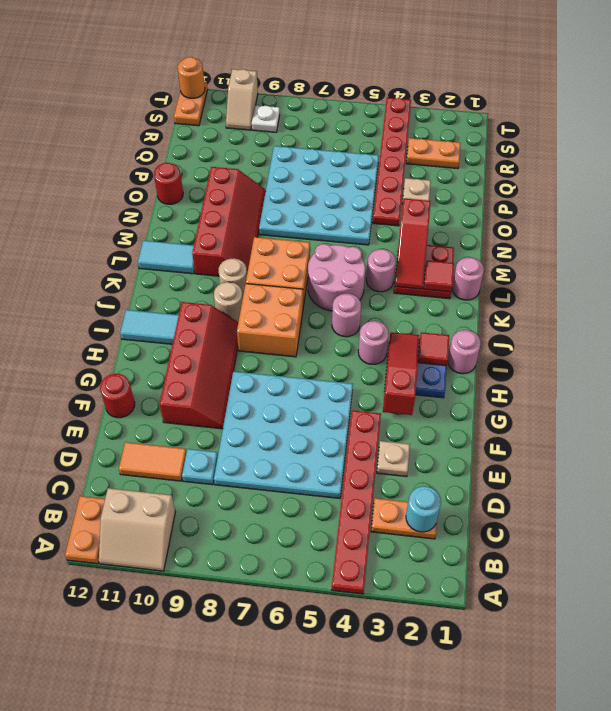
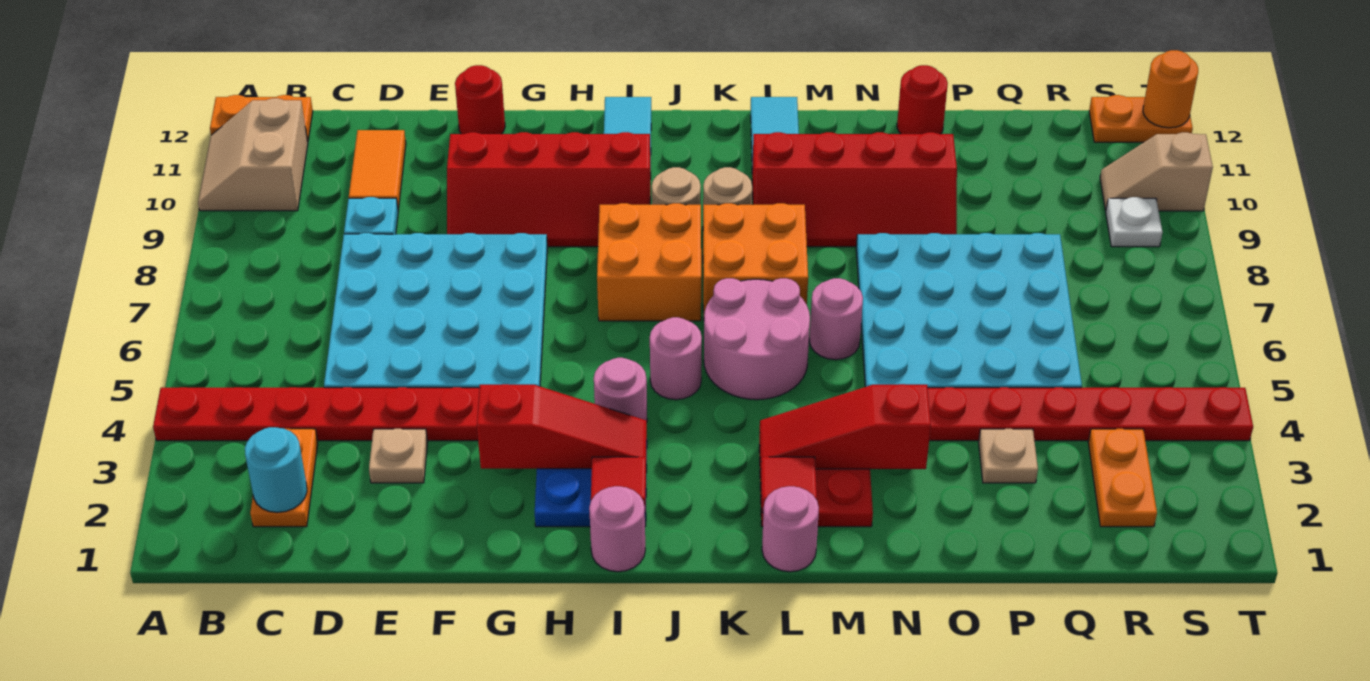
pink round brick L4 level 1 -> pink round brick M6 level 1

